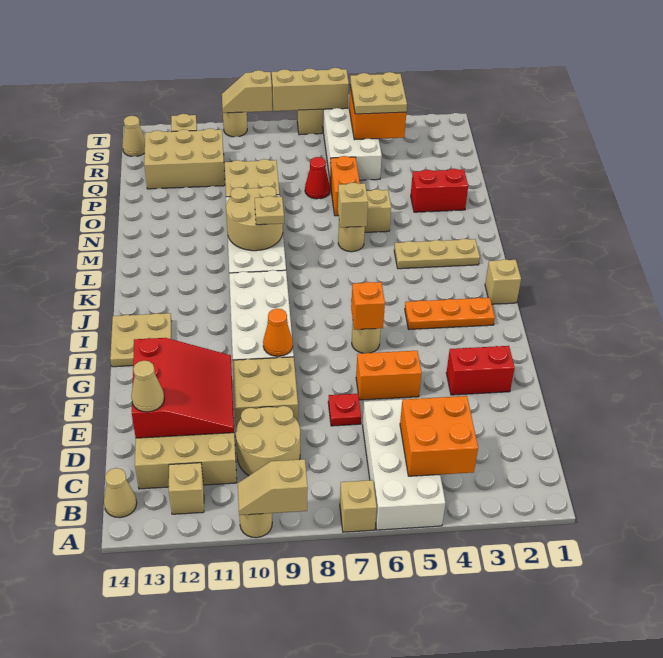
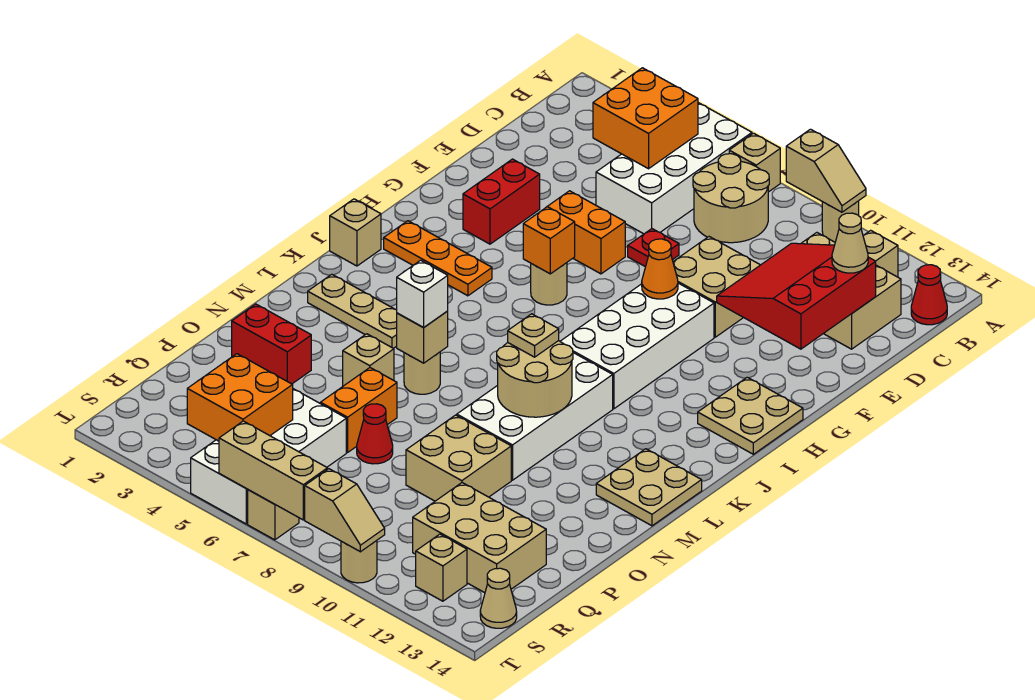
tan cone B14 level 1 -> red cone B14 level 1
tan round brick C9:D10 level 1 -> tan round brick B7:C8 level 1
red brick F2:F3 level 1 -> red brick F3:G3 level 1
none -> white brick M6 level 3
tan plate R4:S5 level 3 -> tan plate L13:M14 level 1

